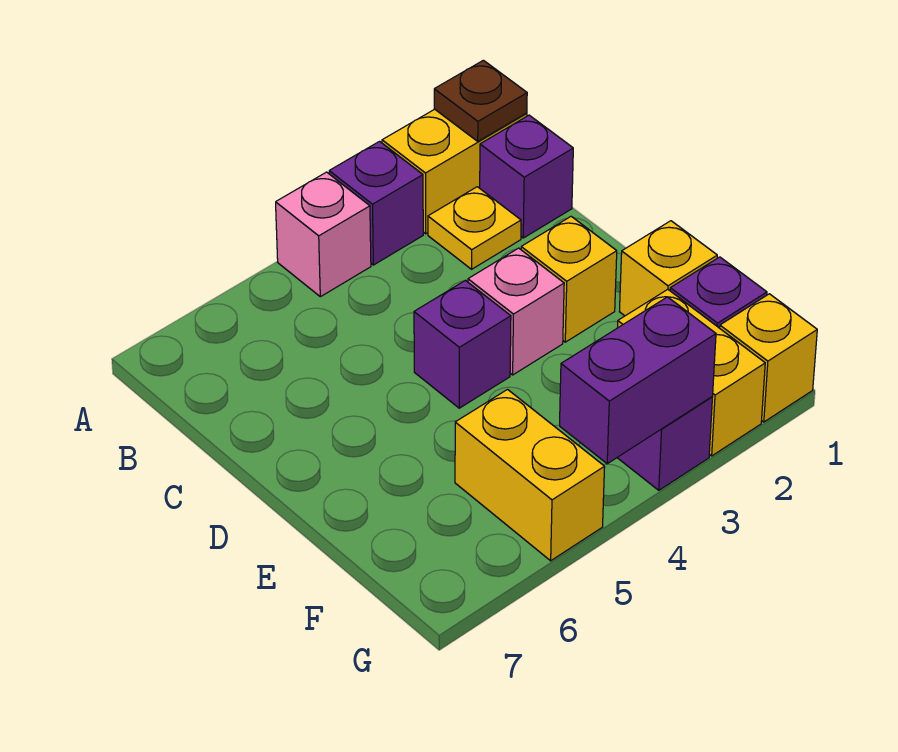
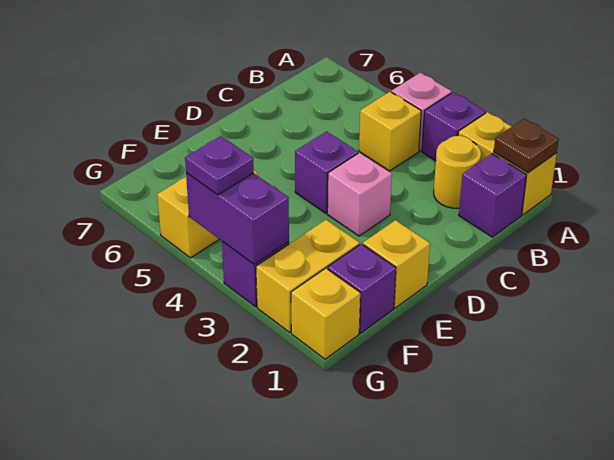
yellow plate B2 level 1 -> yellow round brick B2 level 1
yellow brick D2 level 1 -> yellow brick B4 level 1
none -> purple plate G4 level 3

